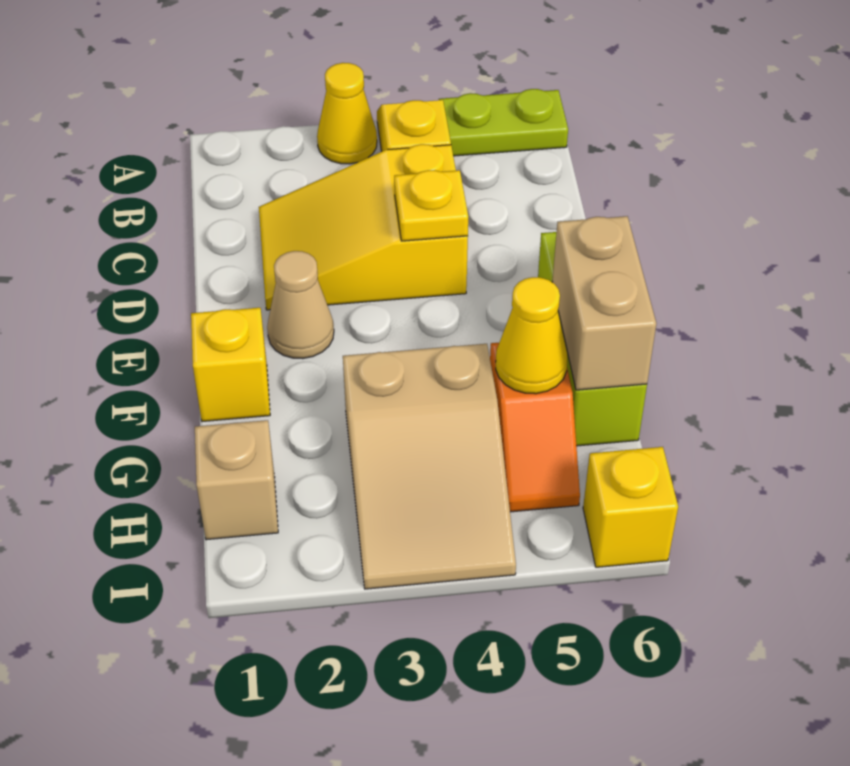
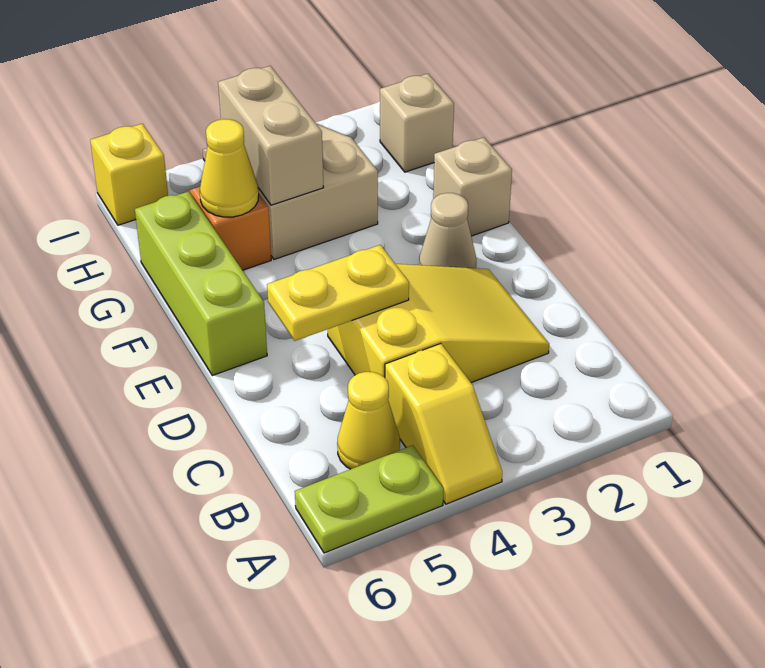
yellow cone A3 level 1 -> yellow cone B5 level 1
yellow plate D4 level 2 -> yellow plate D4:D5 level 2
yellow brick F1 level 1 -> tan brick F1 level 1
tan brick F6:G6 level 2 -> tan brick G4:H4 level 2

